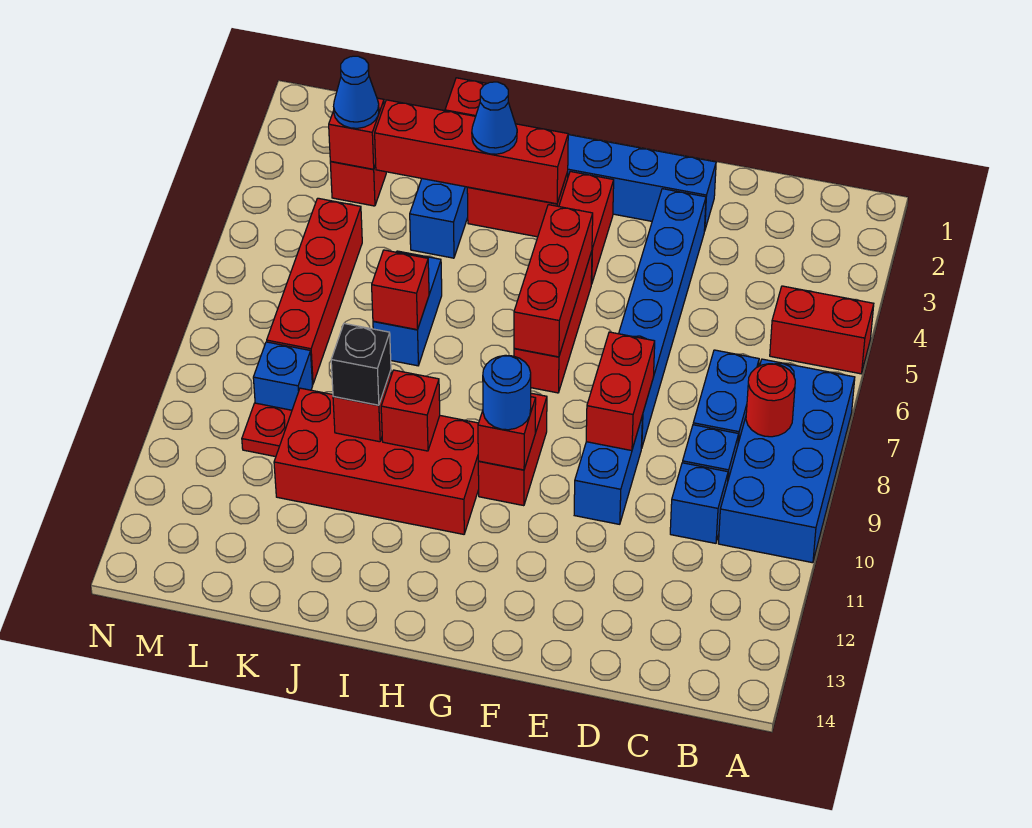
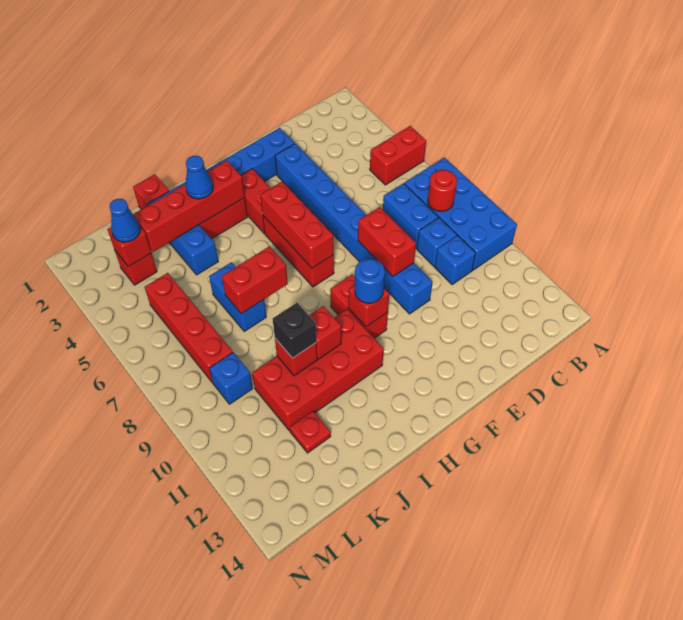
red brick J7 level 2 -> red brick I7:J7 level 2
red plate L10 level 1 -> red plate K12 level 1

